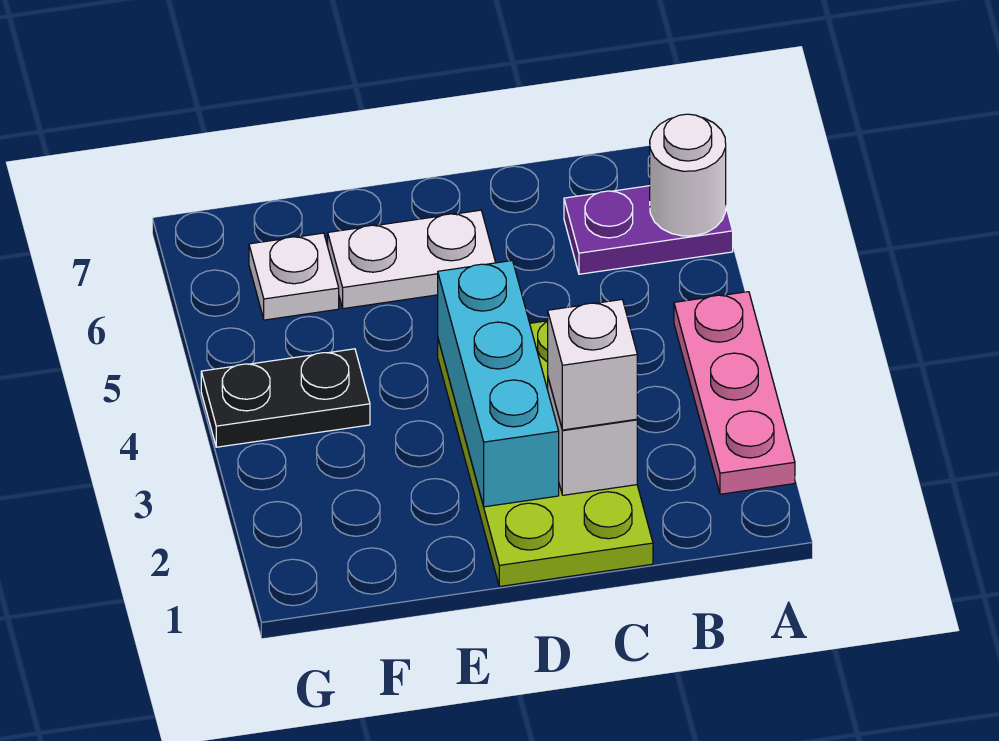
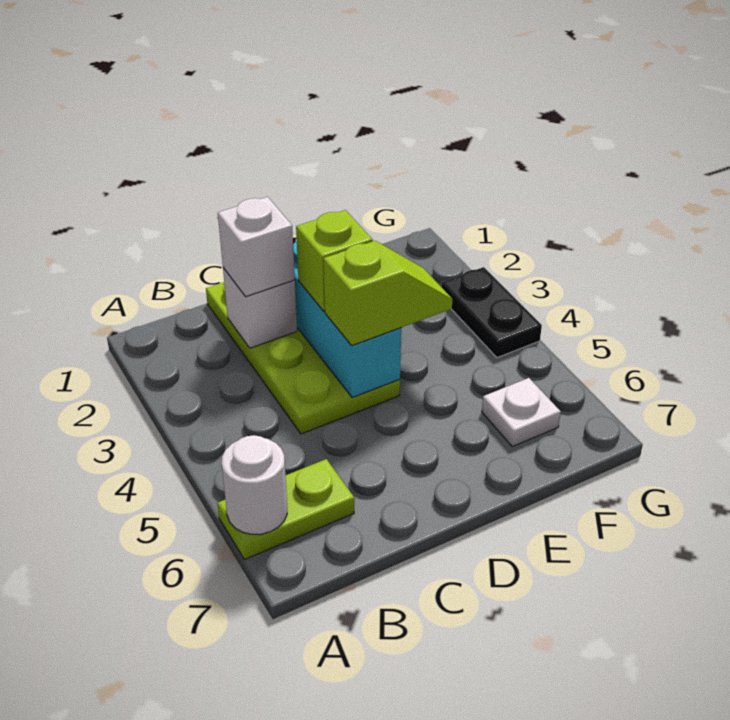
pink plate A2:A4 level 1 -> none
purple plate A6:B6 level 1 -> lime plate A6:B6 level 1
none -> lime brick D3 level 3
none -> lime slope D4:E4 level 3 top D
white plate D6:E6 level 1 -> none
black plate F4:G4 level 1 -> black plate G3:G4 level 1

